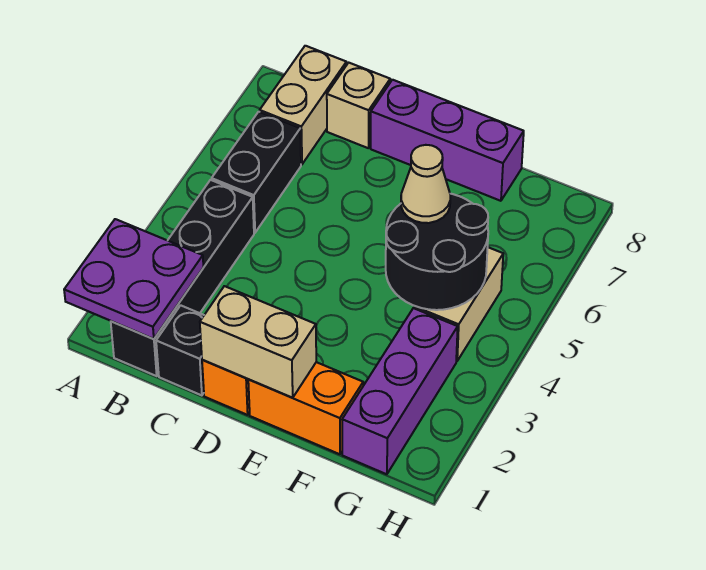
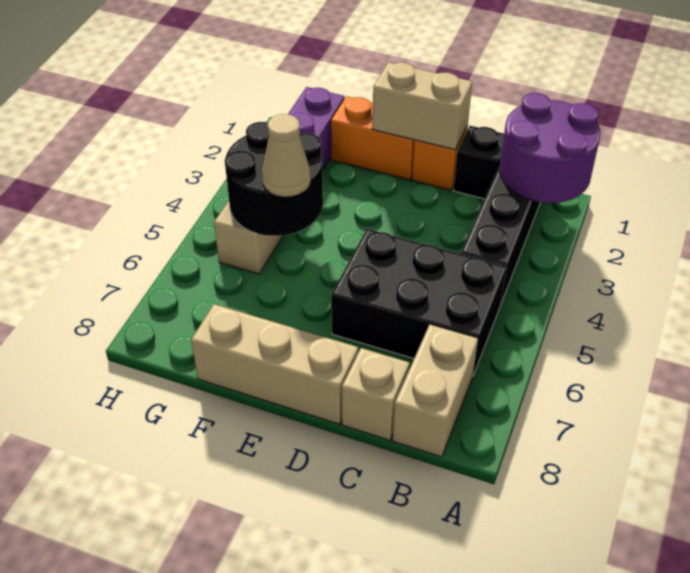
purple plate A1:B2 level 2 -> purple round brick A1:B2 level 2
black brick B5:B6 level 1 -> black brick B5:D6 level 1
purple brick D8:F8 level 1 -> tan brick D8:F8 level 1

